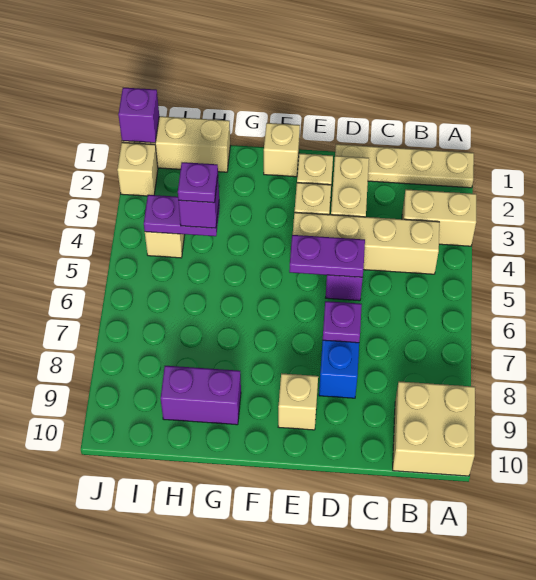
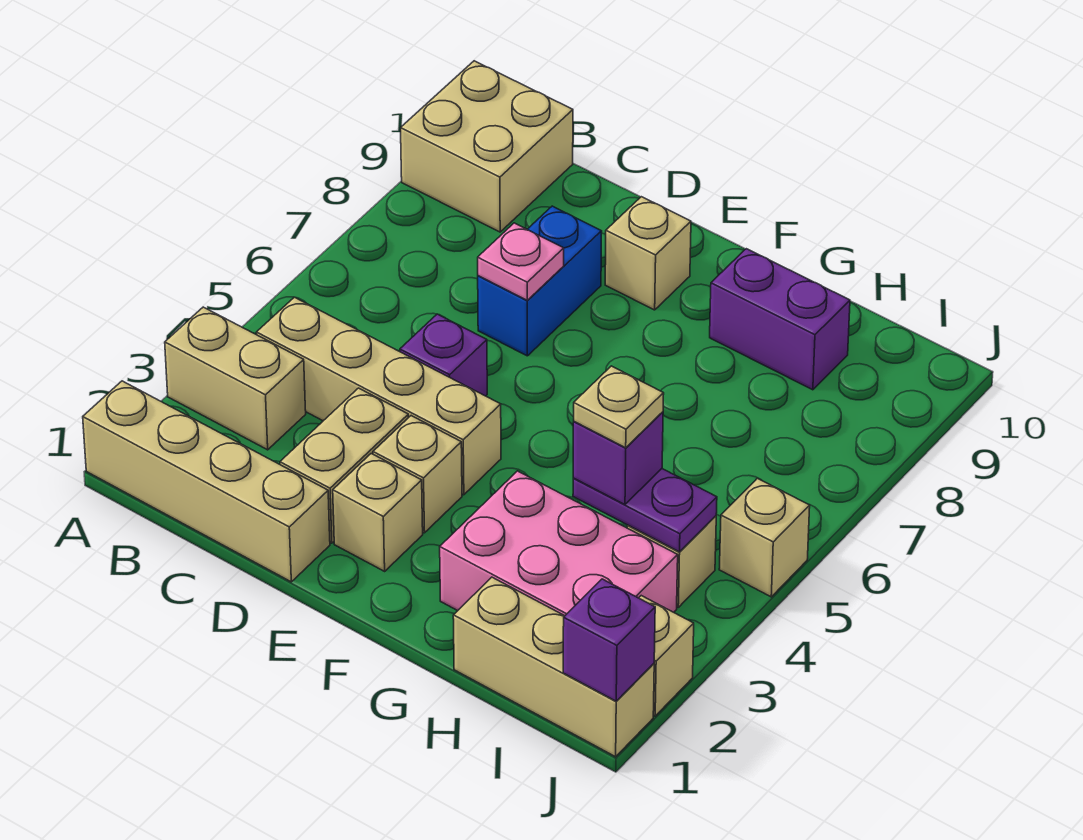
tan plate A1:D1 level 1 -> tan brick A1:D1 level 1
purple plate D5:E5 level 2 -> none
purple plate D7 level 2 -> pink plate D7 level 2
tan brick F1 level 1 -> tan brick J5 level 1
none -> pink brick G2:I3 level 1
purple plate H4 level 4 -> tan plate H4 level 4

